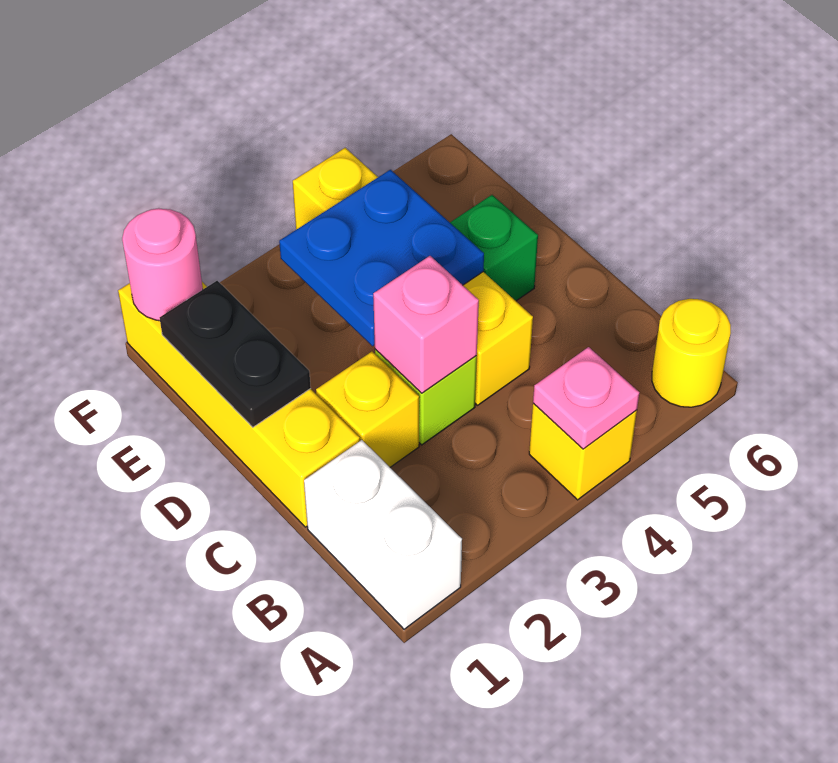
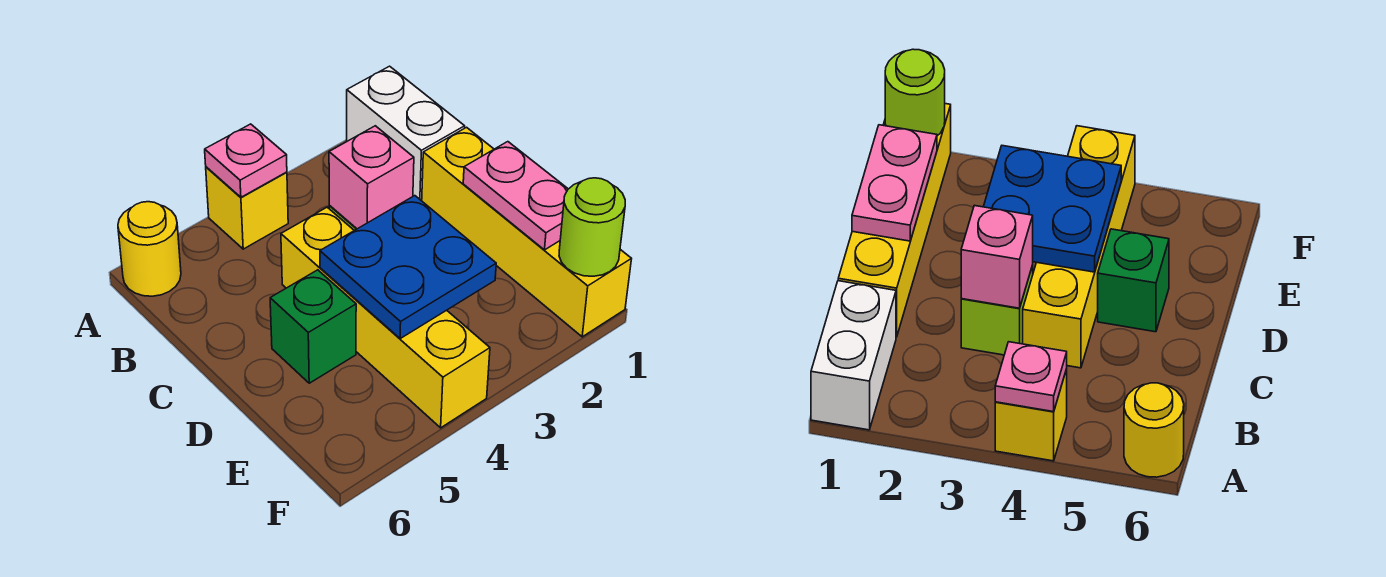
yellow brick C2 level 1 -> none
black plate D1:E1 level 2 -> pink plate D1:E1 level 2
pink round brick F1 level 2 -> lime round brick F1 level 2

